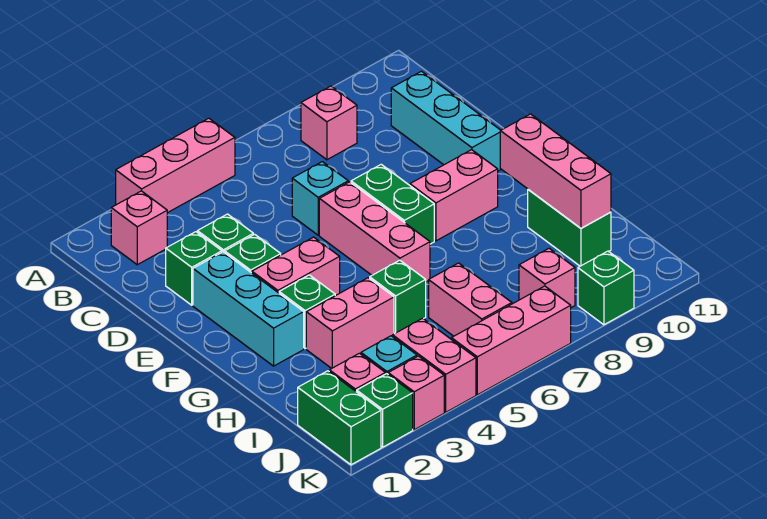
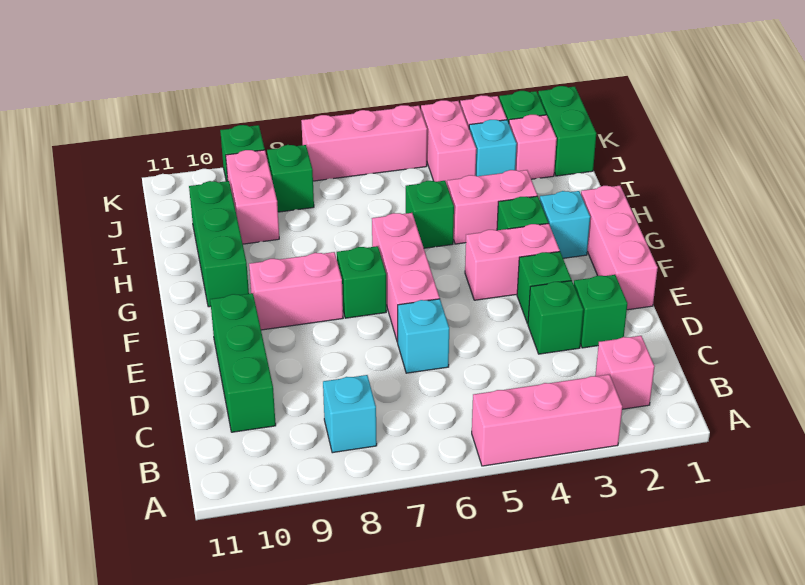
pink brick B8 level 1 -> cyan brick B8 level 1
cyan brick C10:E10 level 1 -> green brick C10:E10 level 1
cyan brick E2:G2 level 1 -> cyan brick G2 level 1
green brick E7:F7 level 1 -> green brick F7 level 1
pink brick G10:I10 level 2 -> pink brick E1:G1 level 1
green brick H10:I10 level 1 -> green brick G10:I10 level 1
pink brick I6:J6 level 1 -> pink brick I9:J9 level 1
pink brick J8 level 1 -> green brick J8 level 1

